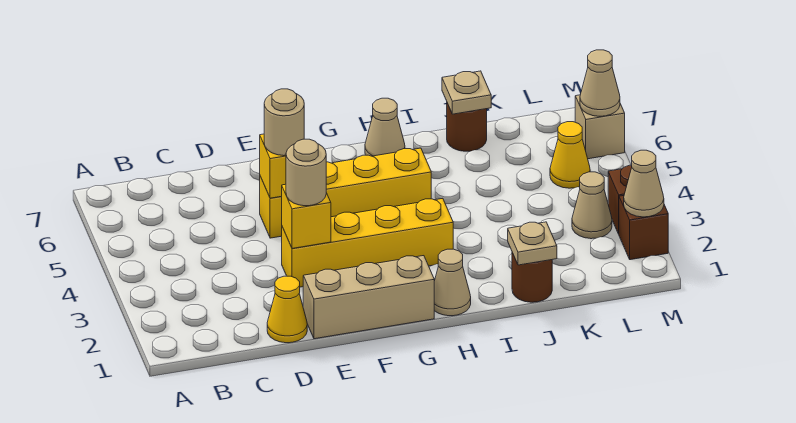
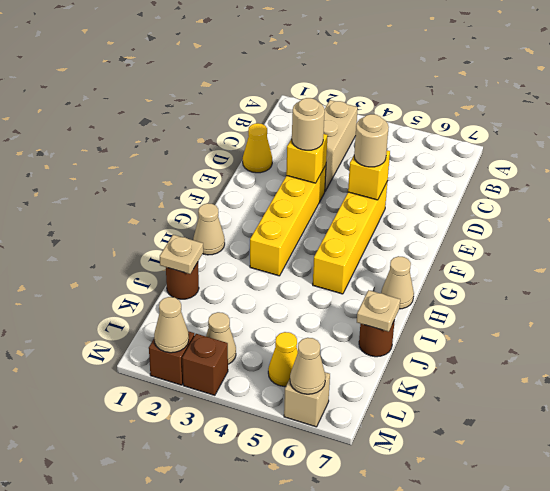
tan brick E1:G1 level 1 -> tan brick B3:D3 level 1

